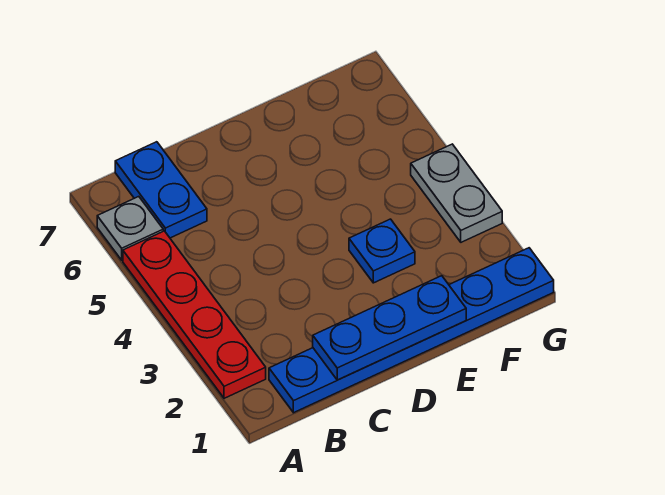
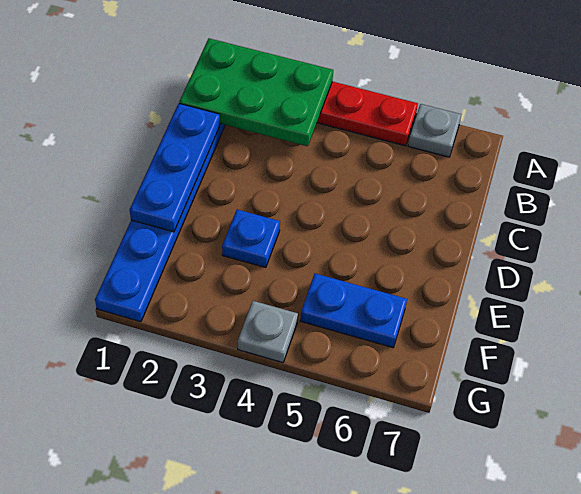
none -> green plate A1:B3 level 2
blue plate B6:B7 level 1 -> blue plate F5:F6 level 1
grey plate G3:G4 level 1 -> grey plate G4 level 1

